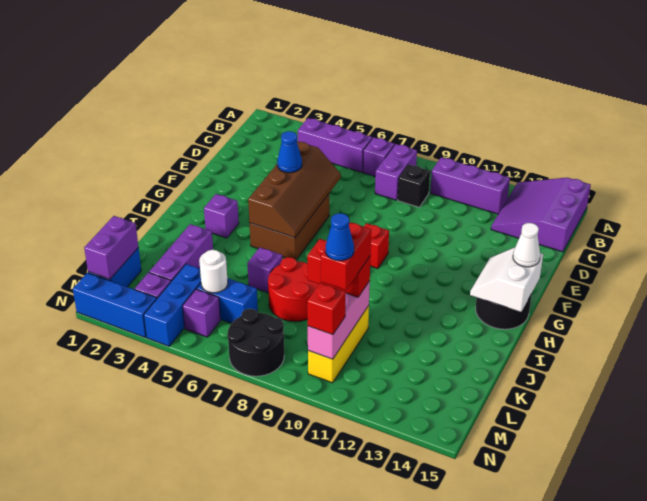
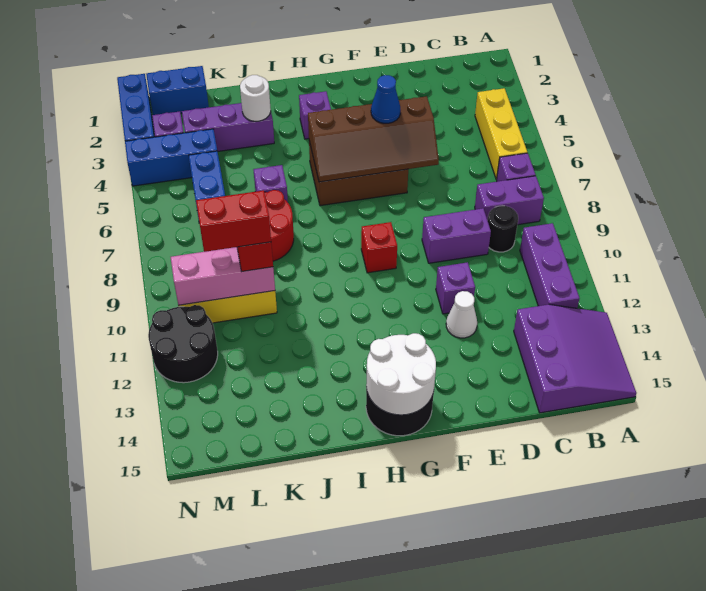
purple slope A13:C15 level 1 top 15 -> purple slope A13:C15 level 1 top C
purple brick B4:B6 level 1 -> yellow brick B4:B6 level 1
black brick C9 level 1 -> black round brick C9 level 1
white slope G14:H15 level 2 top 15 -> white round brick G14:H15 level 2
white cone G15 level 3 -> white cone E12 level 1
purple brick L1:M1 level 2 -> purple brick D9:E9 level 1
white round brick L5 level 2 -> white round brick J3 level 2
blue cone L10 level 5 -> none
purple brick M5 level 1 -> purple brick E11 level 1
black round brick M7:N8 level 1 -> black round brick M11:N12 level 1
red brick M10 level 3 -> none

